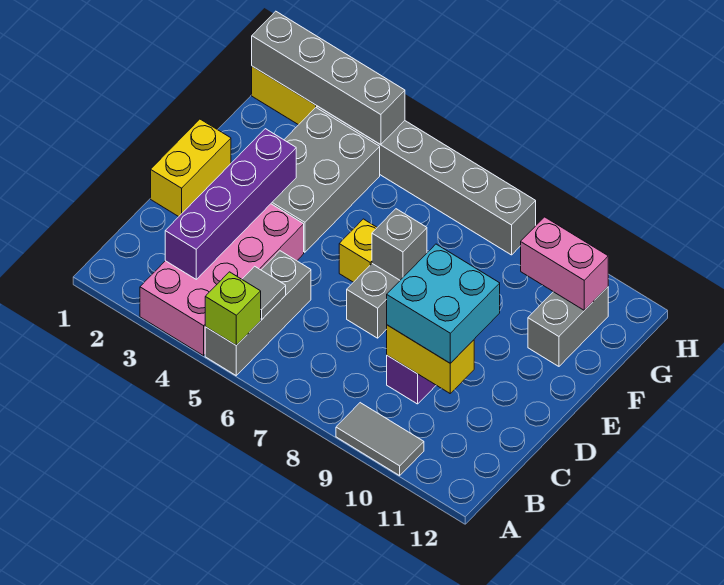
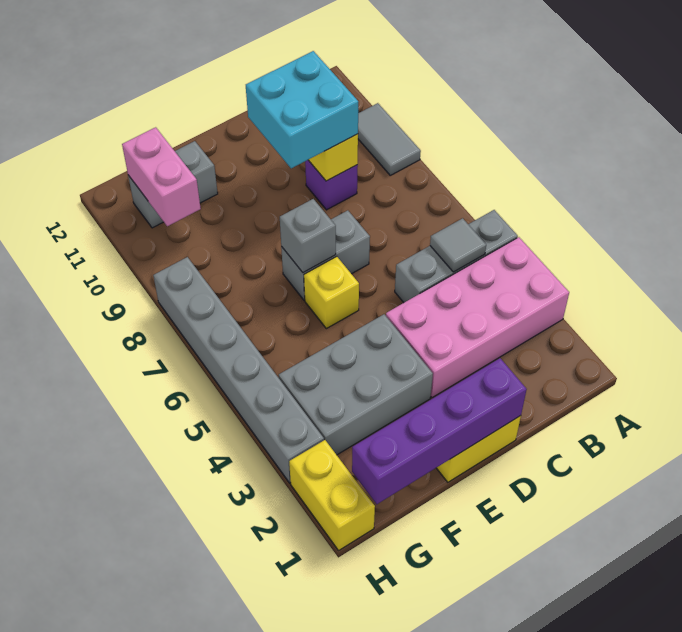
lime brick A5 level 2 -> none
purple brick B3:E3 level 2 -> purple brick D1:G1 level 2
grey brick H1:H4 level 2 -> none

